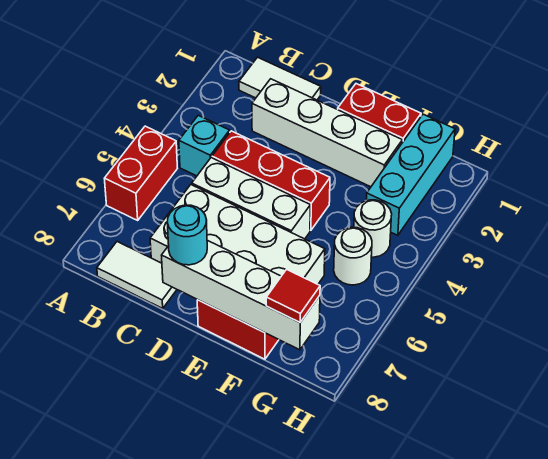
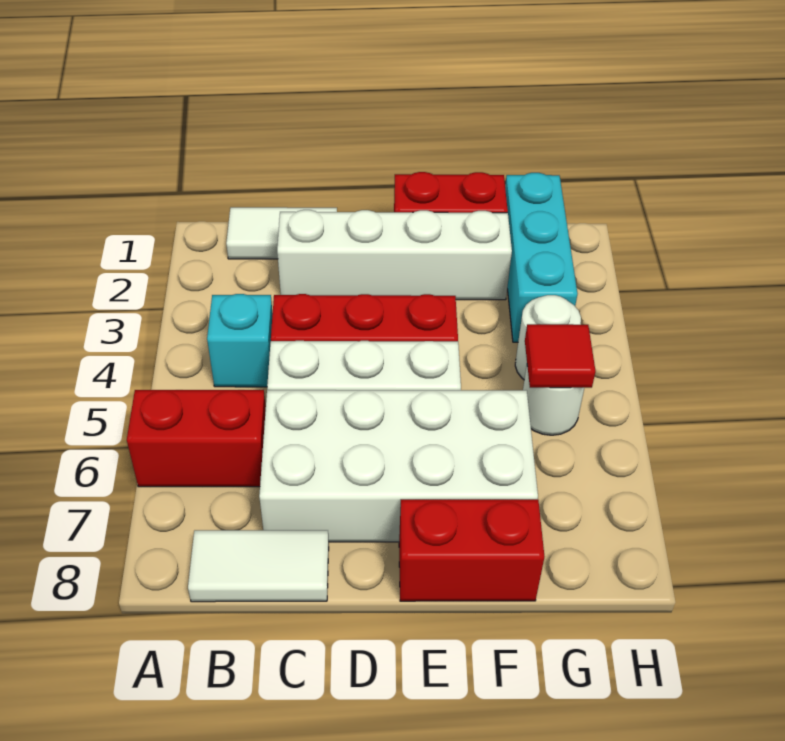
red brick A5:A6 level 1 -> red brick A6:B6 level 1
white brick D8:G8 level 2 -> none
cyan round brick D8 level 3 -> none
red tile G8 level 3 -> red tile G5 level 2

